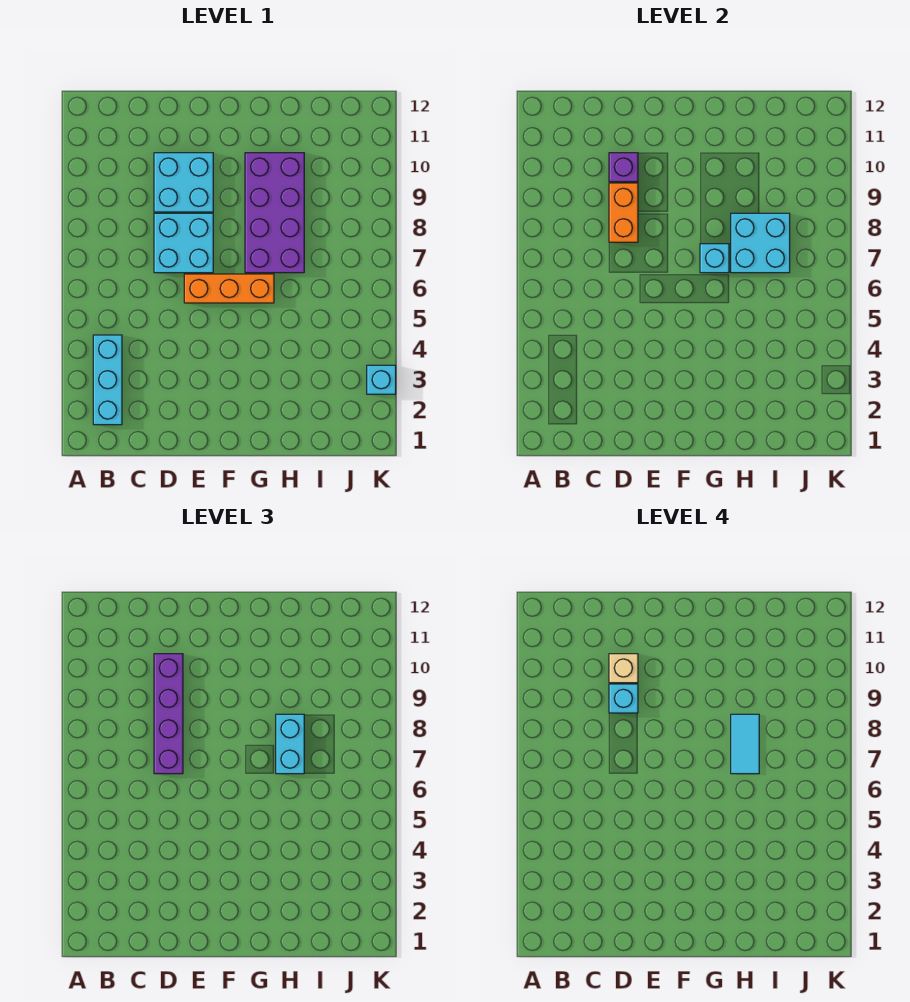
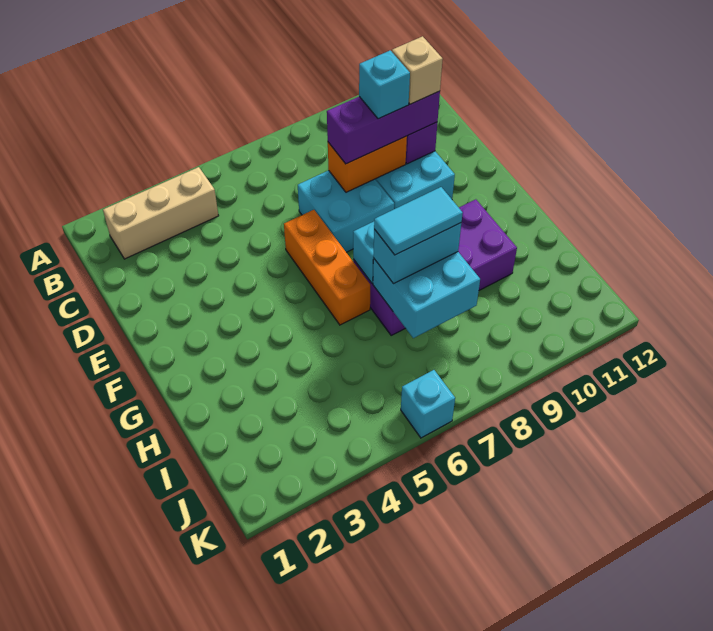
cyan brick B2:B4 level 1 -> tan brick B2:B4 level 1
purple brick D7:D10 level 3 -> purple brick D8:D10 level 3
cyan brick K3 level 1 -> cyan brick K6 level 1

